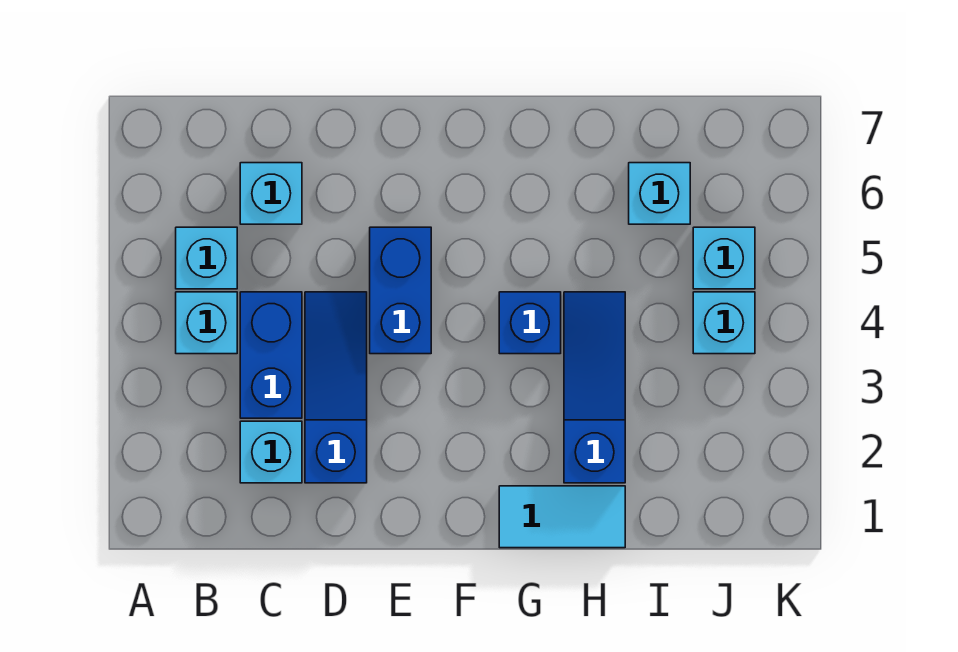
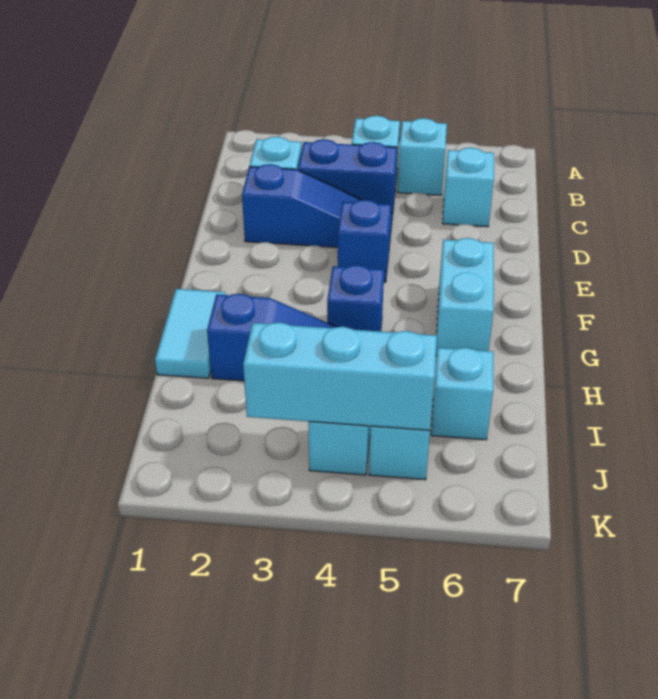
blue brick E4:E5 level 1 -> blue brick E4 level 1
none -> cyan brick F6:G6 level 1
none -> cyan brick J3:J5 level 2

